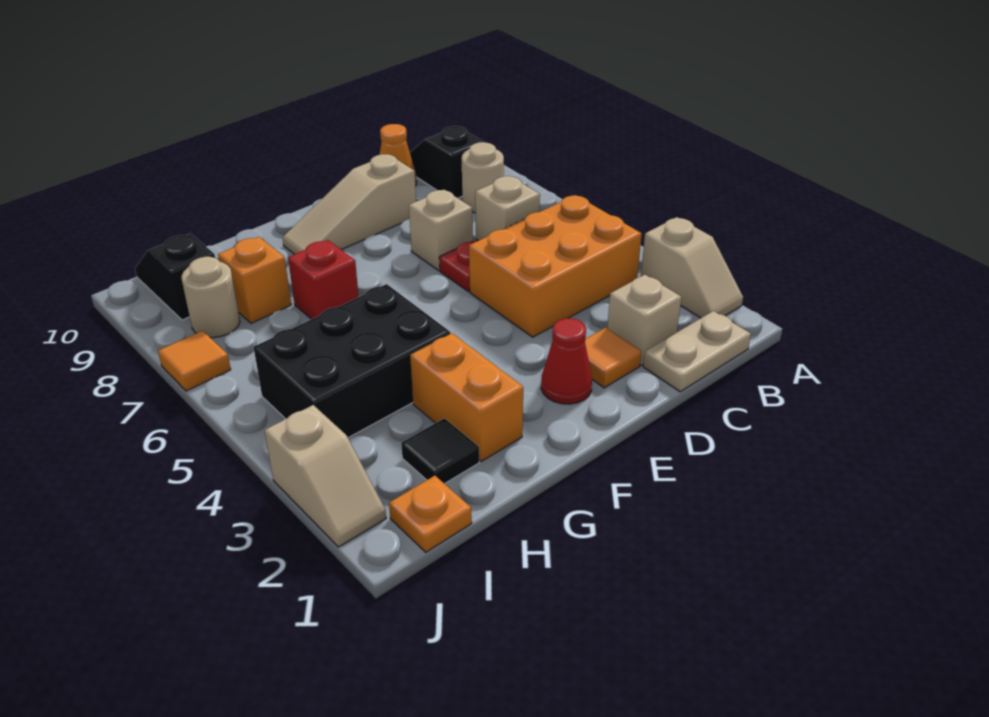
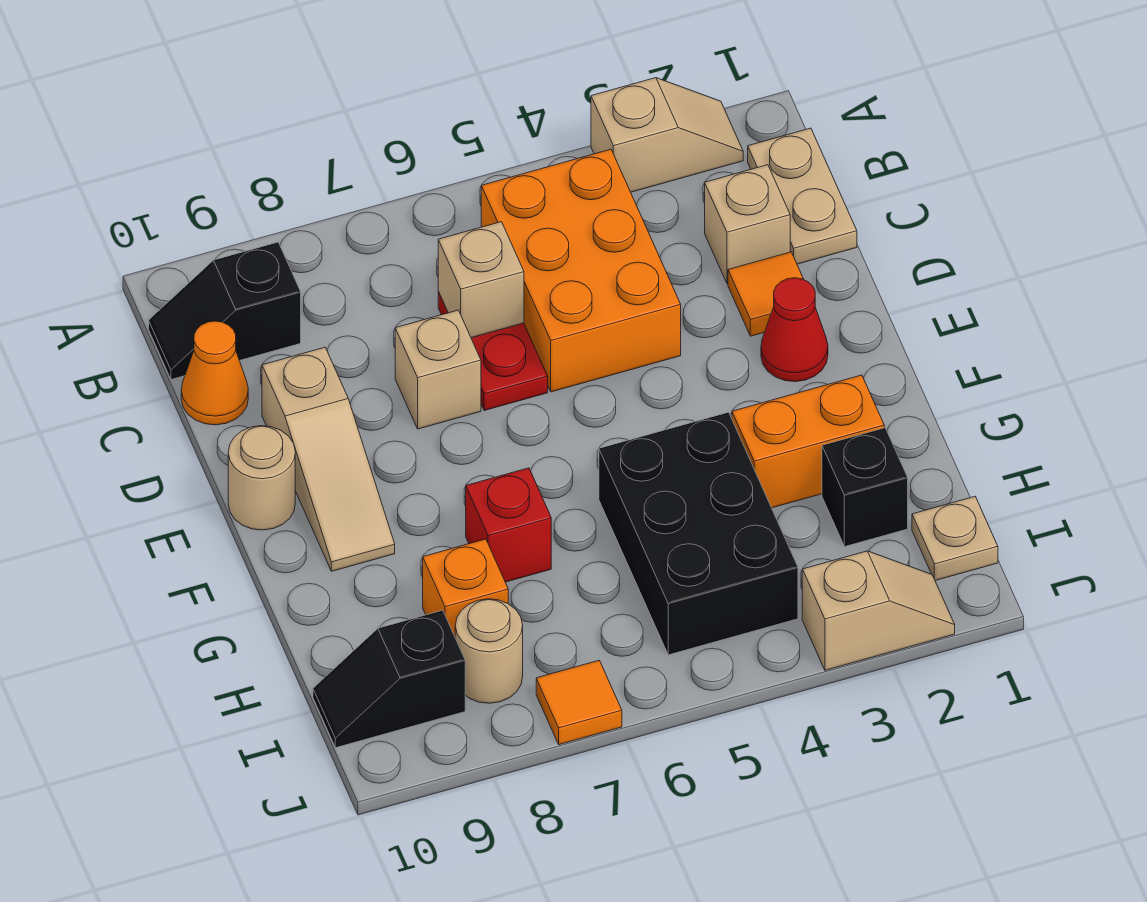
tan round brick B8 level 1 -> tan round brick E10 level 1
black tile H2 level 1 -> black brick H2 level 1
orange plate I1 level 1 -> tan plate I1 level 1

